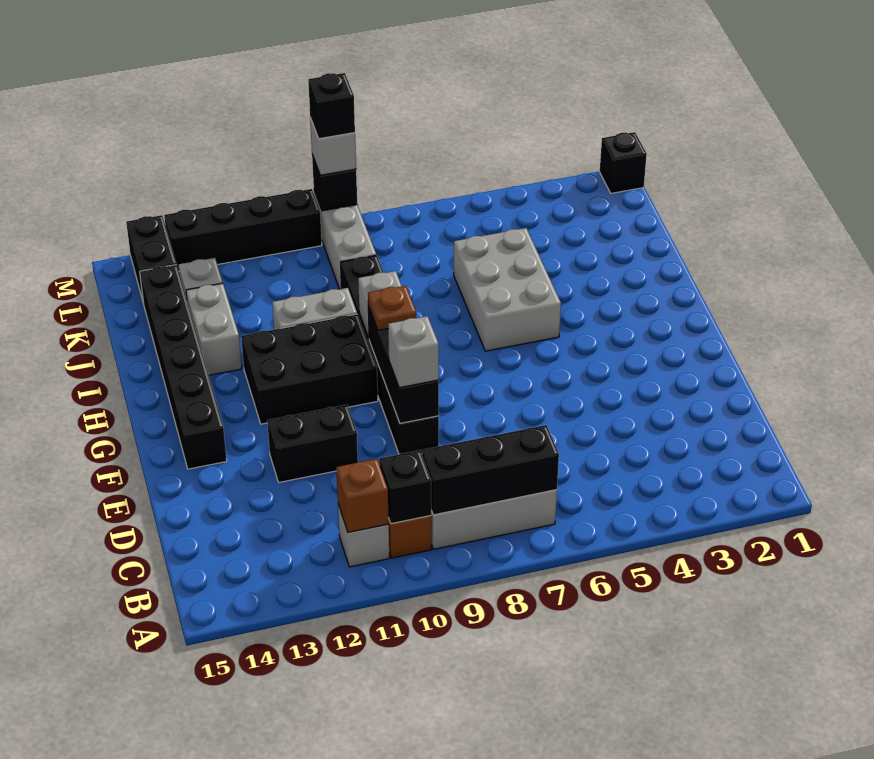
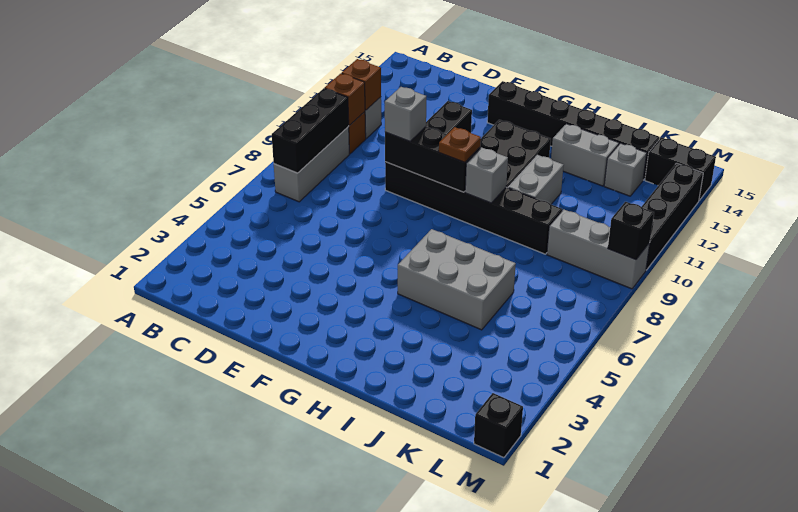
black brick B10 level 2 -> brown brick B10 level 2
grey brick M9 level 3 -> none
black brick M9 level 4 -> none

